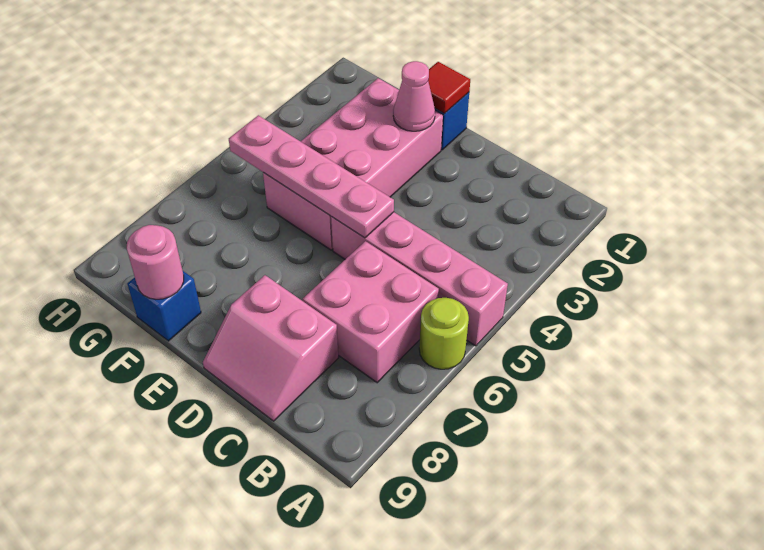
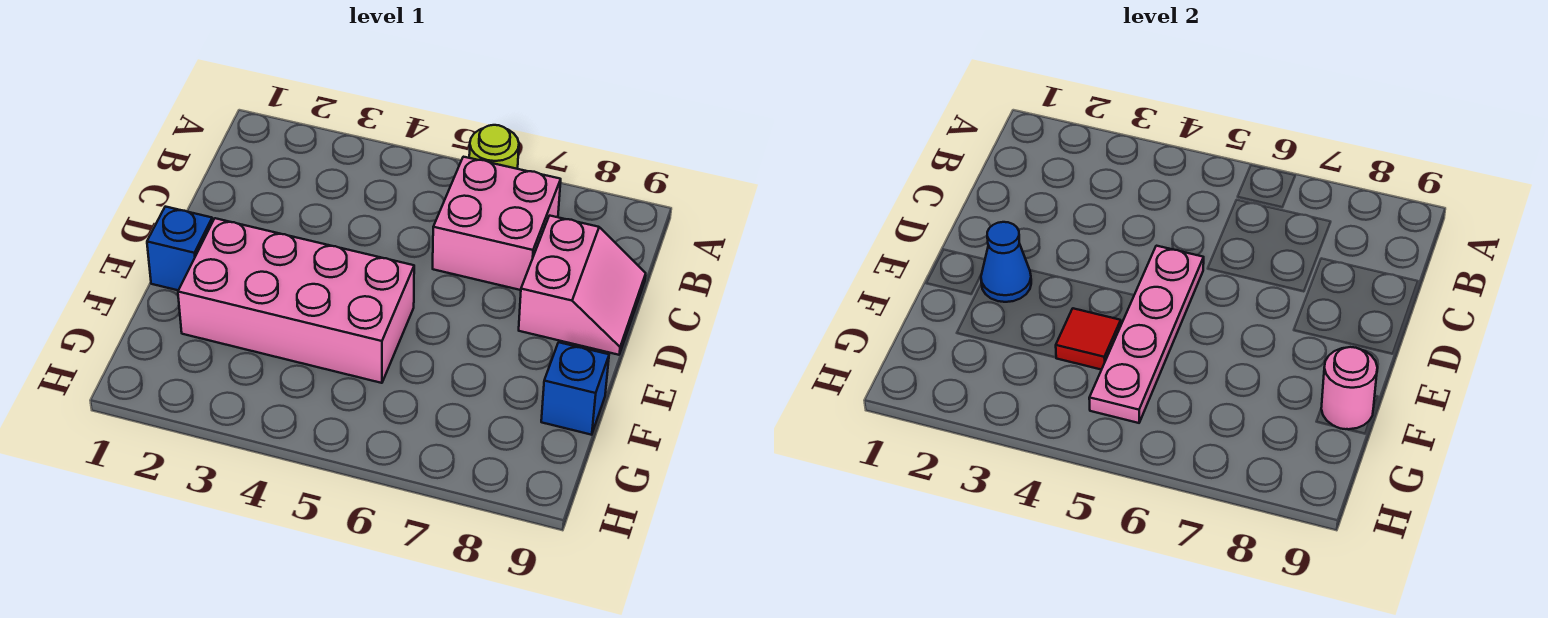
pink brick A5:D5 level 1 -> none
red tile E1 level 2 -> red tile F4 level 2
pink cone E2 level 2 -> blue cone E2 level 2

